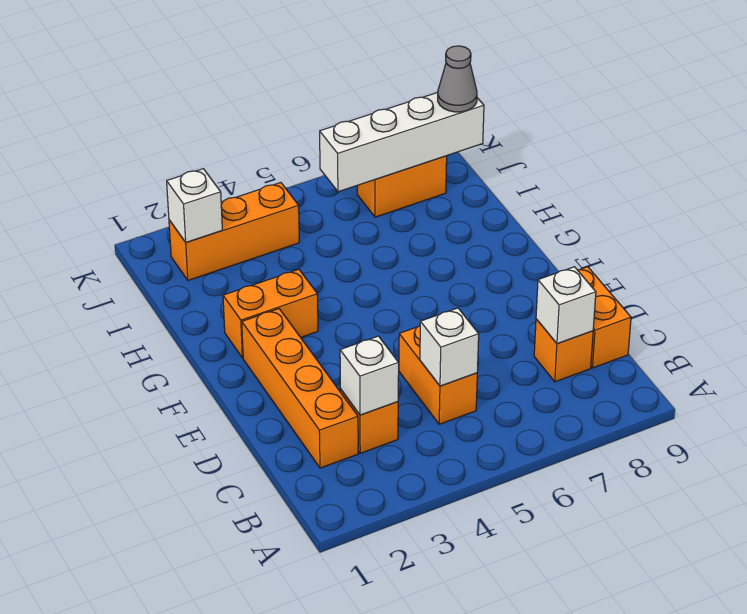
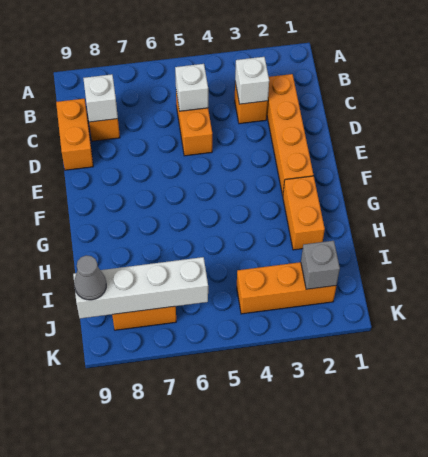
orange brick G2:G3 level 1 -> orange brick G2:H2 level 1
white brick J2 level 2 -> grey brick J2 level 2

